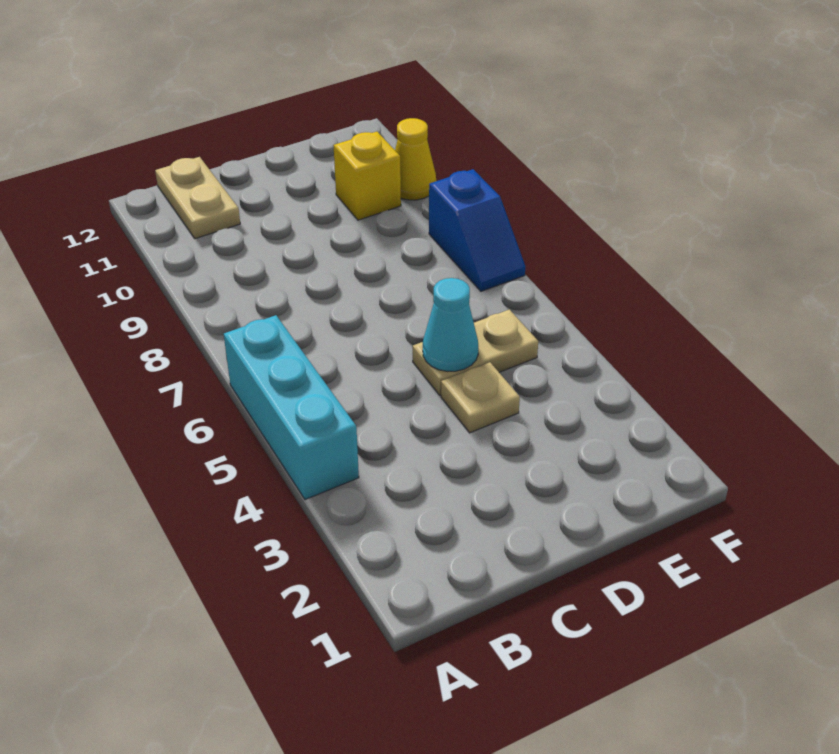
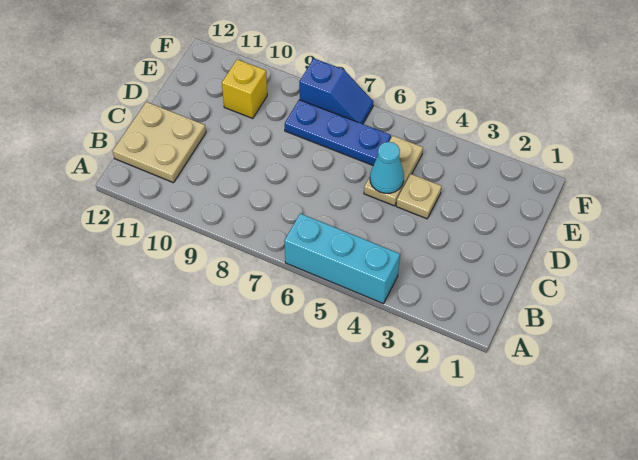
tan plate B11:B12 level 1 -> tan plate B11:C12 level 1
none -> blue plate E6:E8 level 1
yellow cone F10 level 1 -> none

